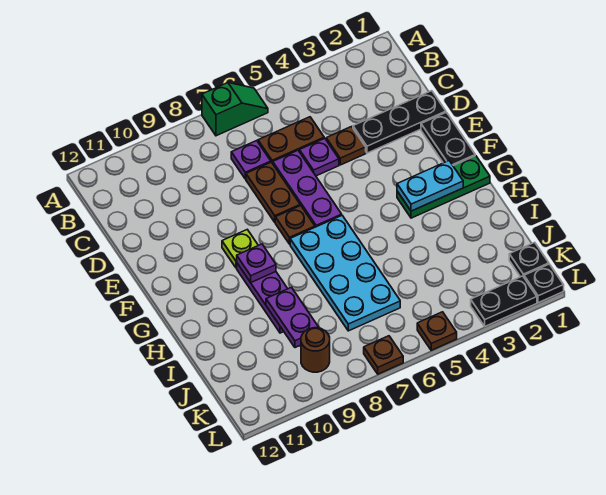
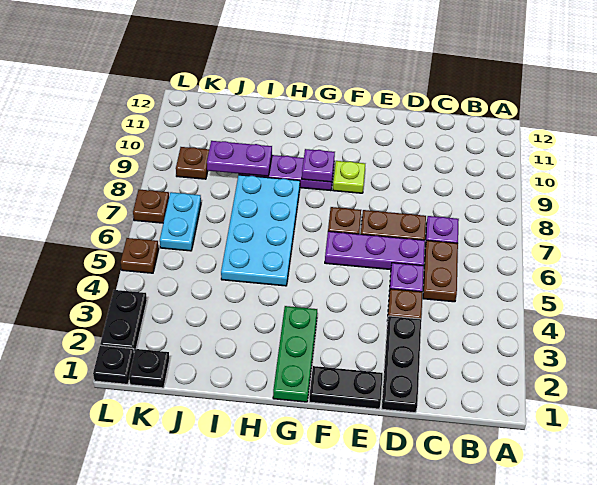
green slope A6:A7 level 1 top 7 -> none
cyan plate G2:G3 level 2 -> cyan plate K6:K7 level 1
cyan plate G6:J7 level 1 -> cyan plate H5:I8 level 1
brown round brick K9 level 1 -> brown plate K9 level 1

